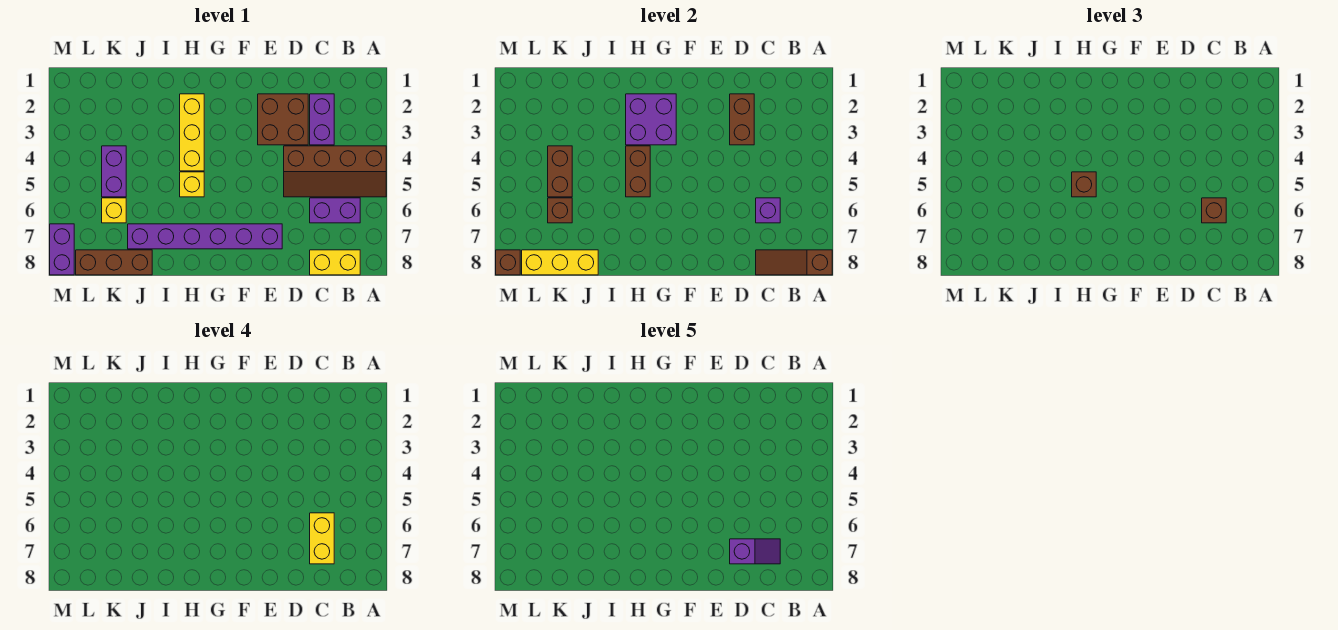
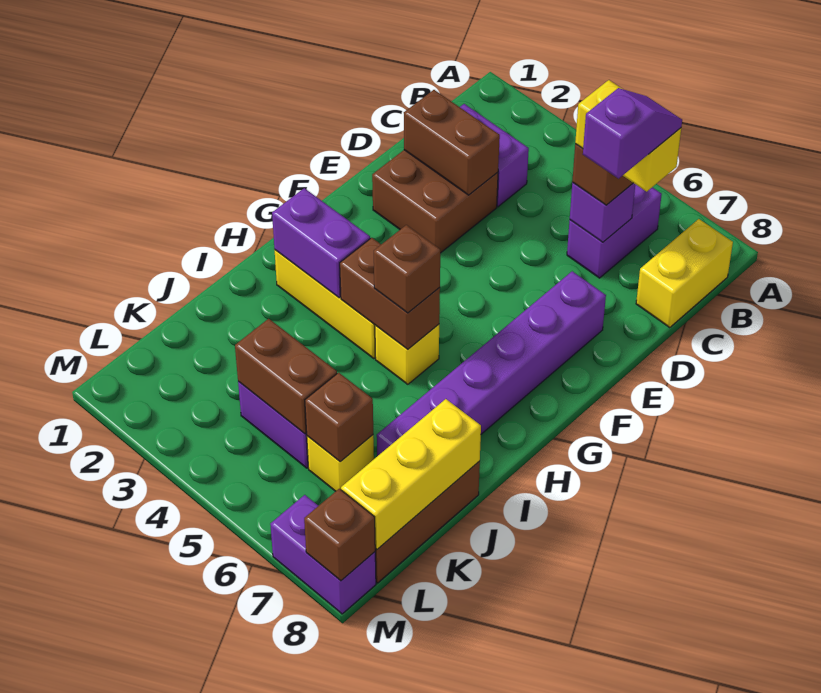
brown slope A4:D5 level 1 top 4 -> none
brown slope A8:C8 level 2 top A -> none
purple brick G2:H3 level 2 -> purple brick H2:H3 level 2

